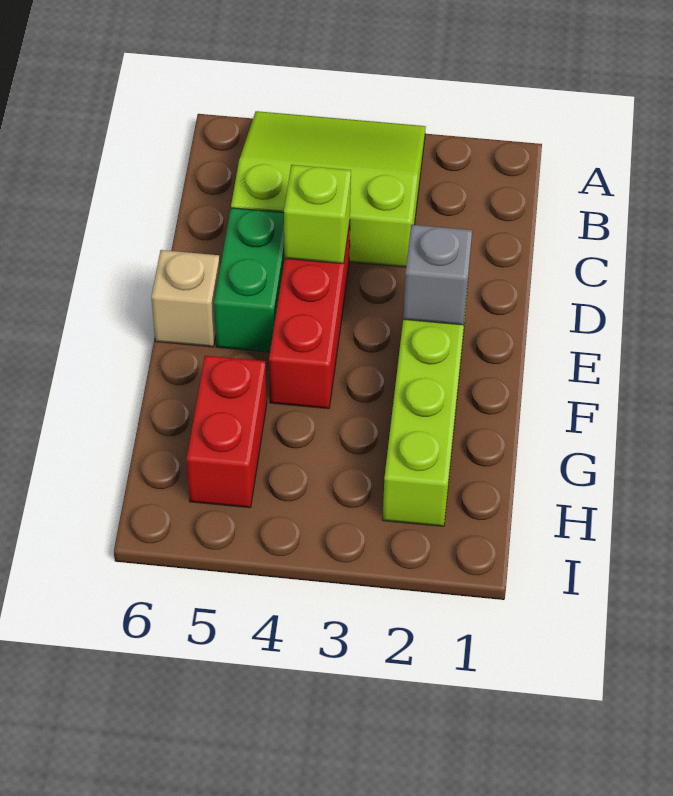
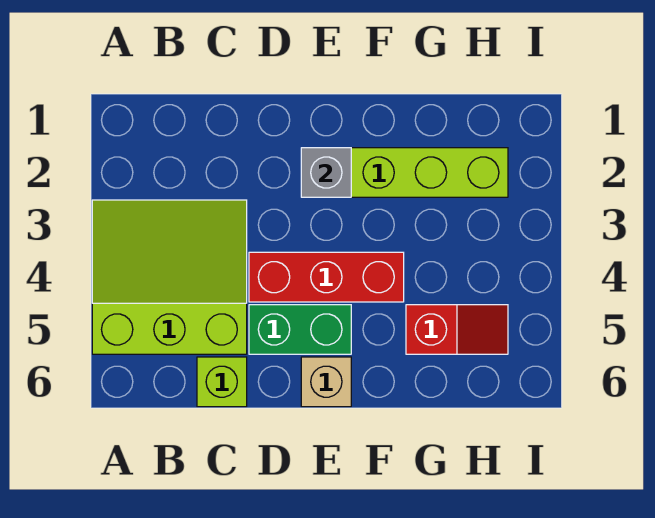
lime slope A3:C5 level 1 top C -> lime slope A3:C5 level 1 top 5
lime brick D4 level 2 -> lime brick C6 level 1
red brick G5:H5 level 1 -> red slope G5:H5 level 1 top G

